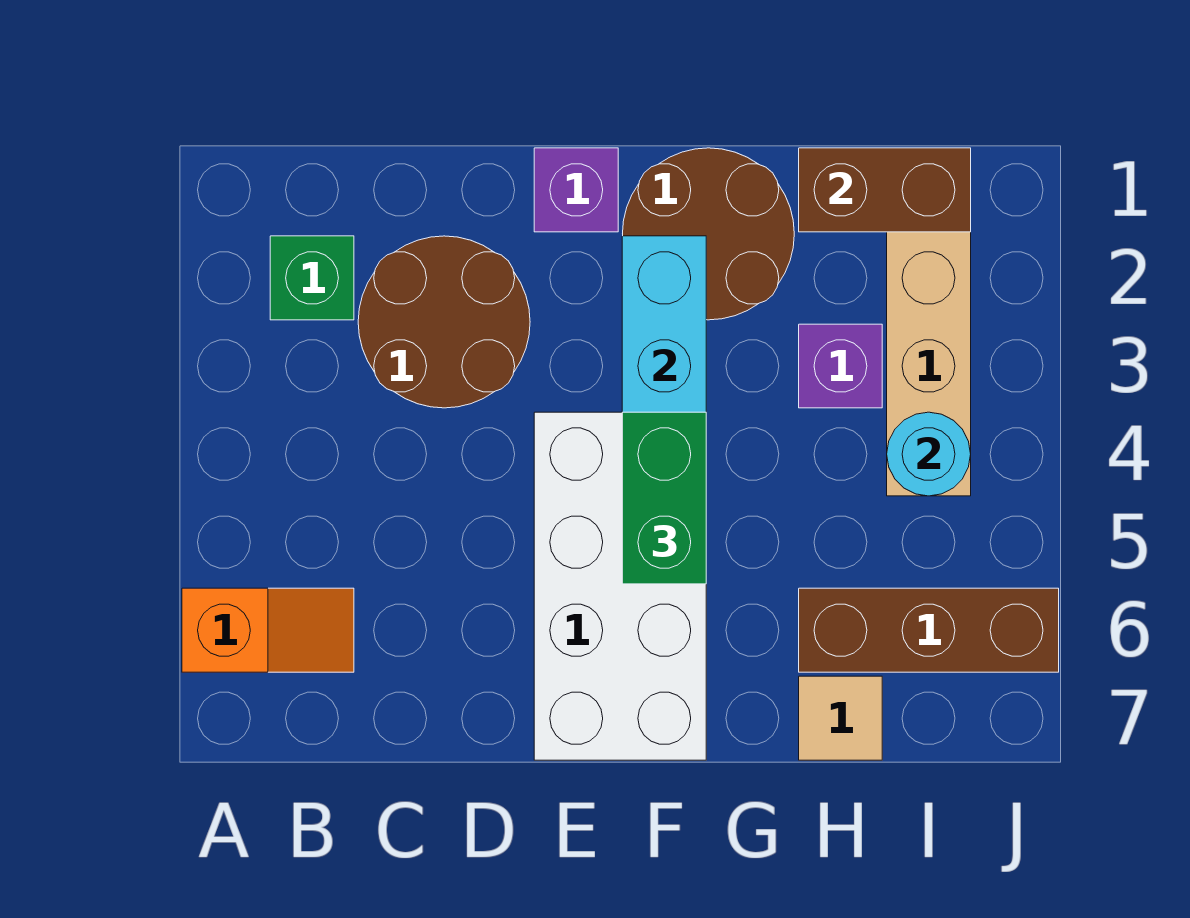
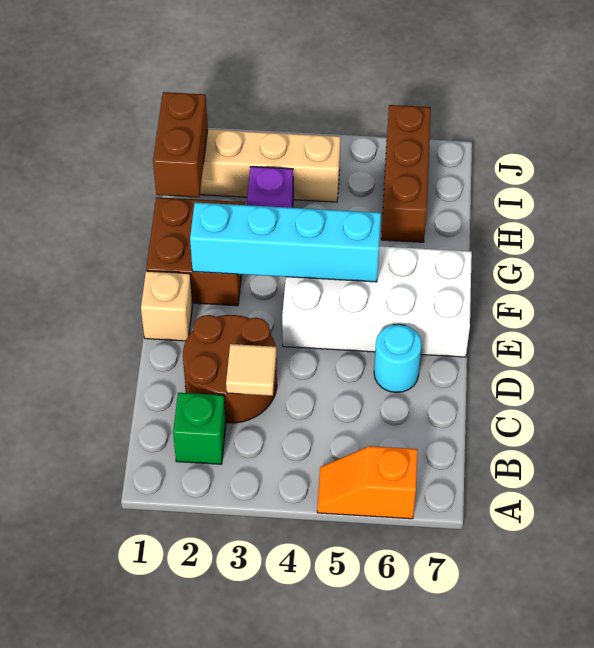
orange slope A6:B6 level 1 top A -> orange slope A5:A6 level 1 top 6
purple brick E1 level 1 -> tan brick E1 level 1
brown round brick F1:G2 level 1 -> brown brick F1:G2 level 1
green brick F4:F5 level 3 -> none
tan tile H7 level 1 -> tan tile C3 level 2
cyan round brick I4 level 2 -> cyan round brick D6 level 1

